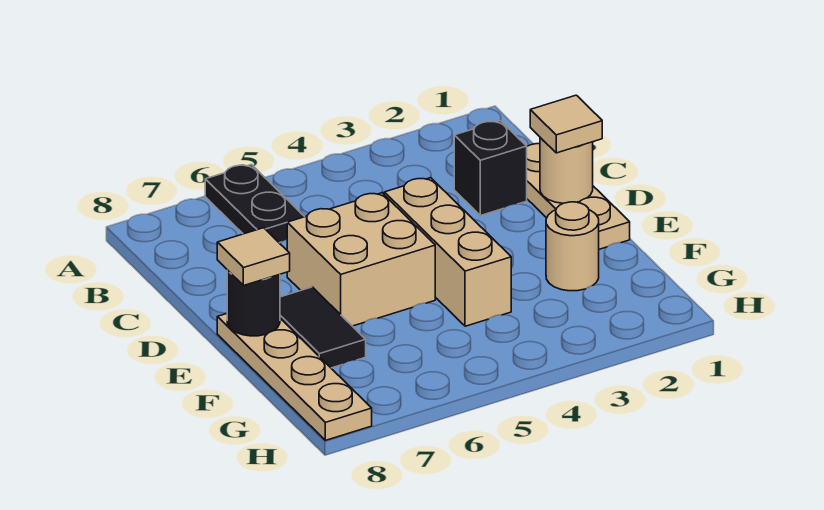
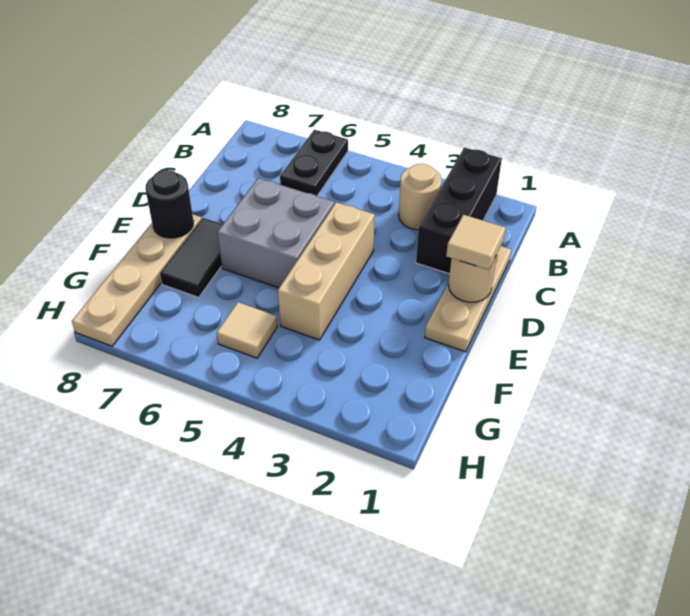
black brick C2 level 1 -> black brick A2:C2 level 1
tan brick D5:E6 level 1 -> grey brick D5:E6 level 1
tan tile E8 level 3 -> tan tile G5 level 1
tan round brick F2 level 1 -> tan round brick B3 level 1

